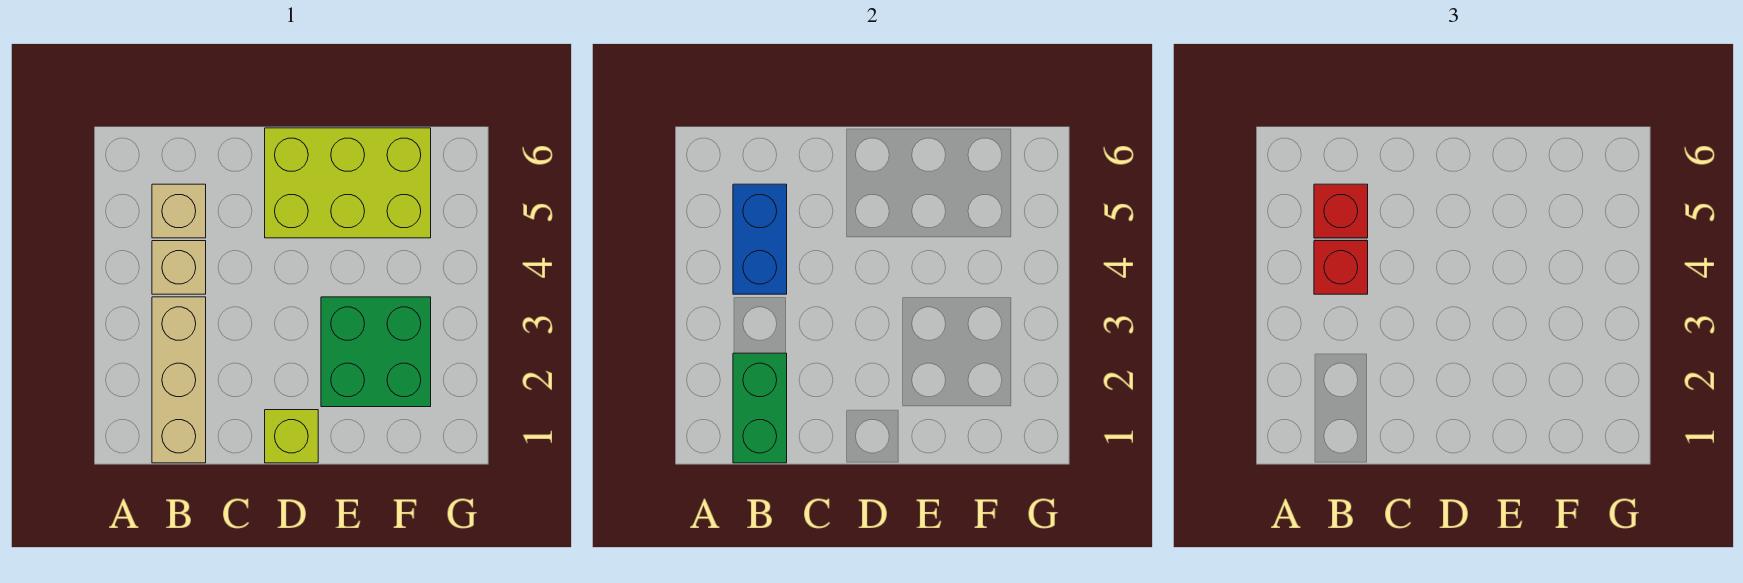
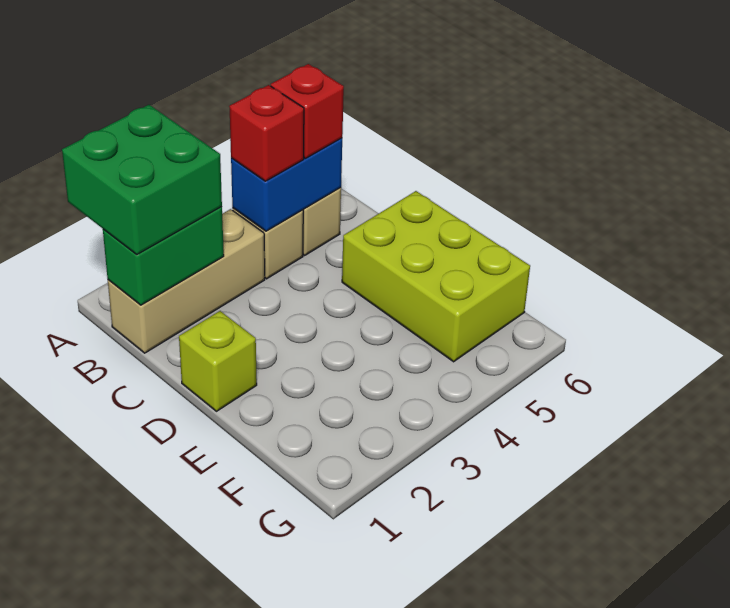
green brick E2:F3 level 1 -> green brick A1:B2 level 3

